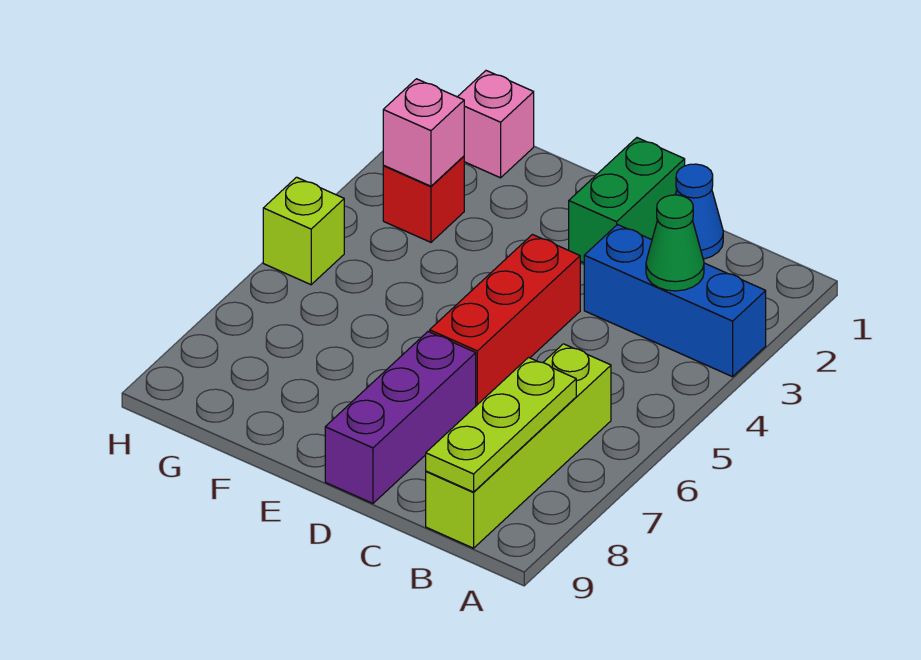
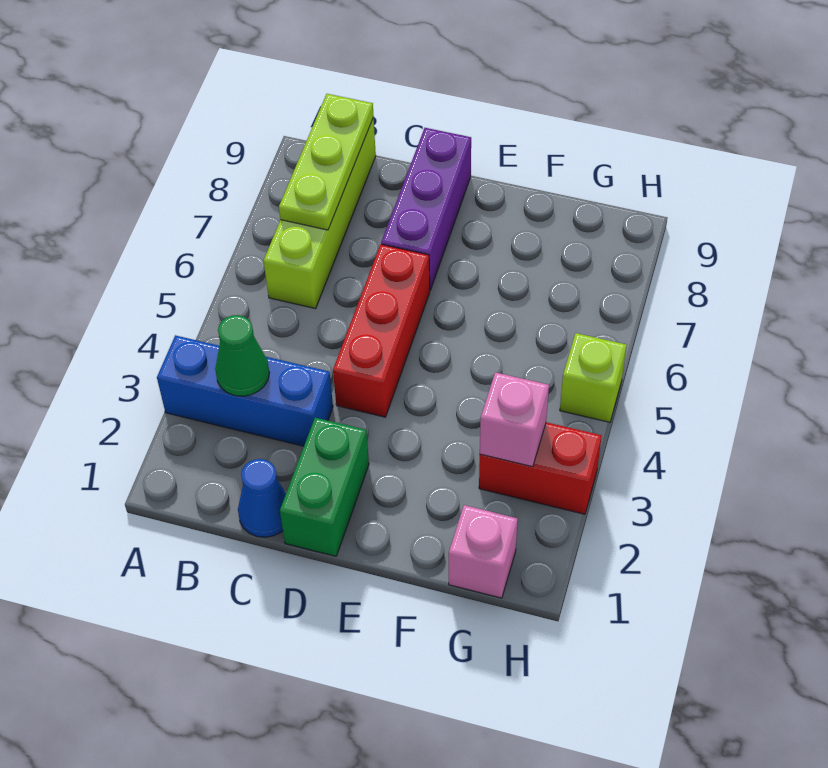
red brick G3 level 1 -> red brick G3:H3 level 1

